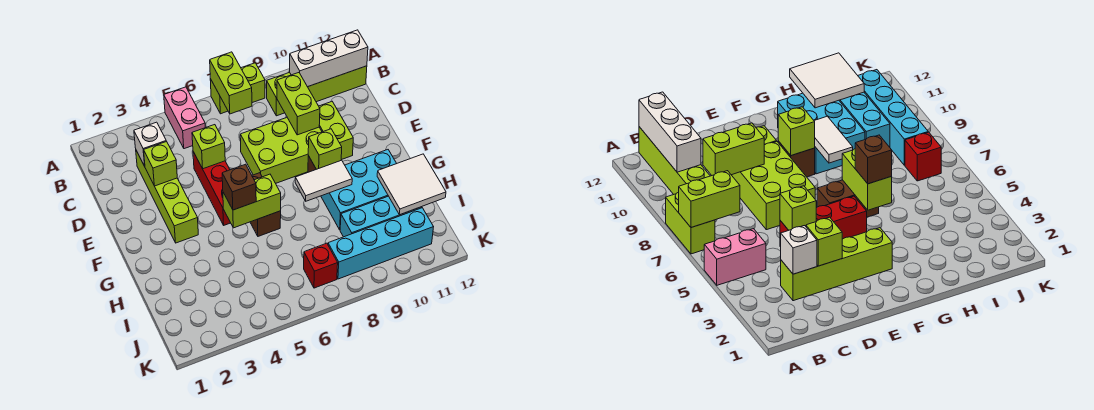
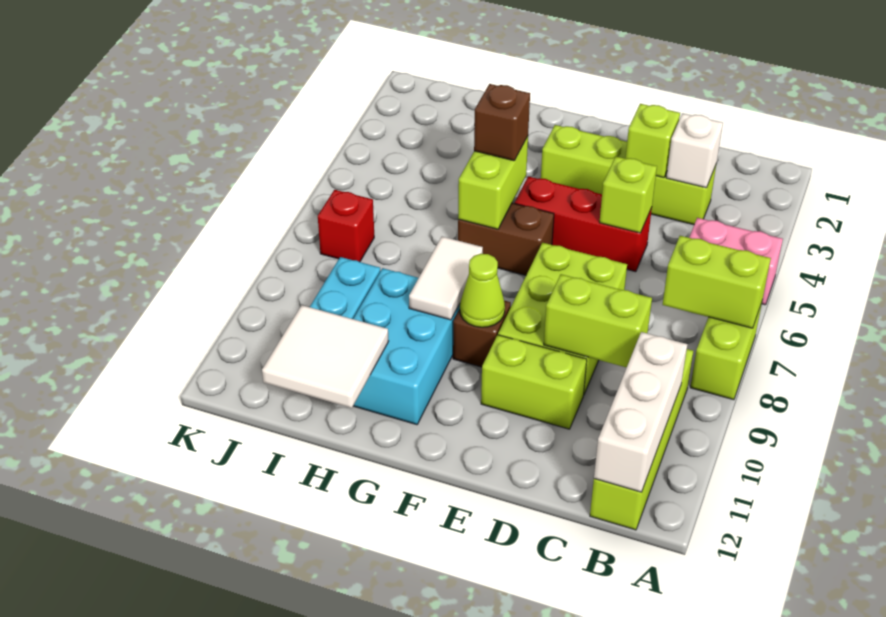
lime brick F9 level 2 -> lime cone F9 level 2
cyan brick J8:J11 level 1 -> none

